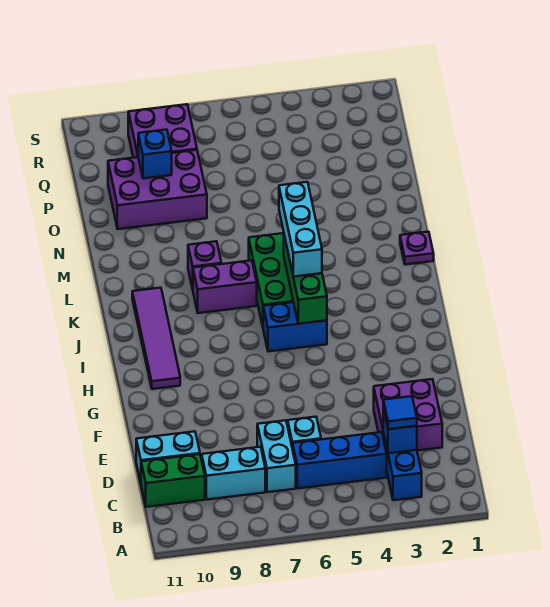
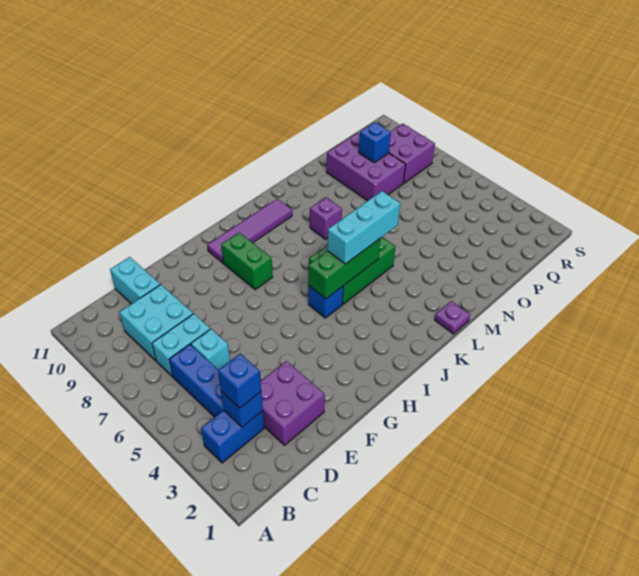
blue tile C3 level 3 -> blue brick C3 level 3
cyan brick C8:C9 level 1 -> cyan brick C8:D9 level 1
green brick C10:C11 level 1 -> green brick H8:H9 level 1
blue brick I5:I6 level 1 -> blue brick I5 level 1
purple brick K7:K8 level 1 -> none

